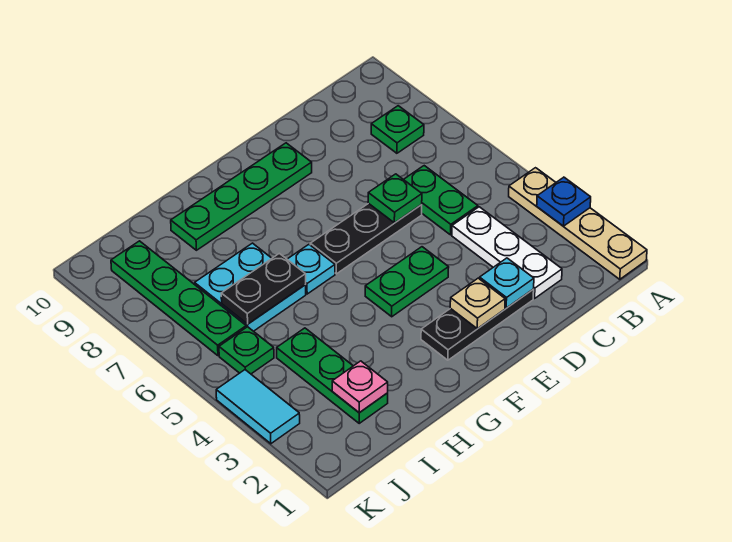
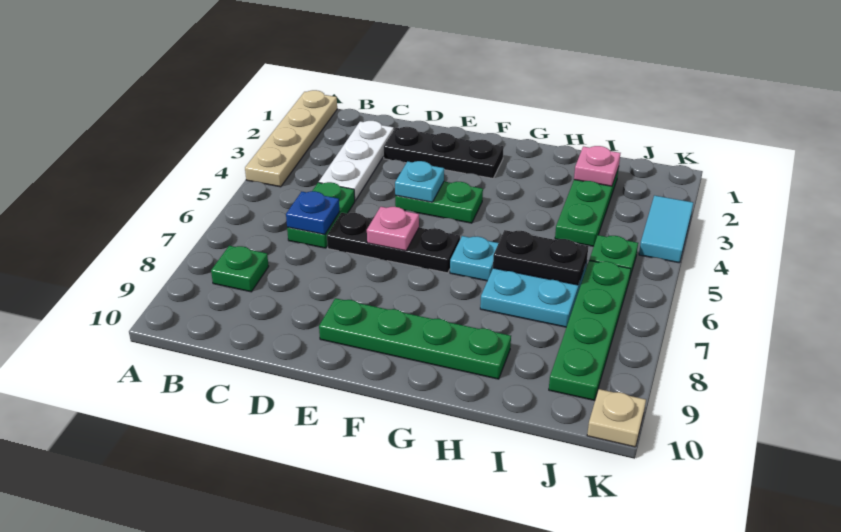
blue plate A3 level 2 -> blue plate C6 level 2
cyan plate D2 level 2 -> cyan plate E4 level 2
green plate D6 level 2 -> none
tan plate E2 level 2 -> tan plate K10 level 1
none -> pink plate E6 level 2

